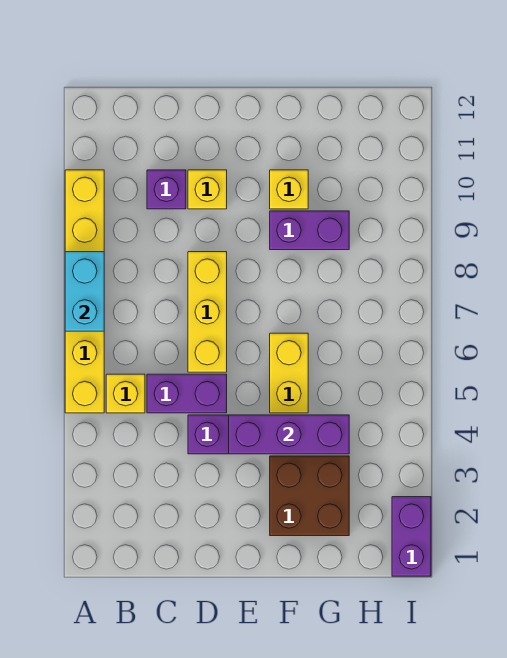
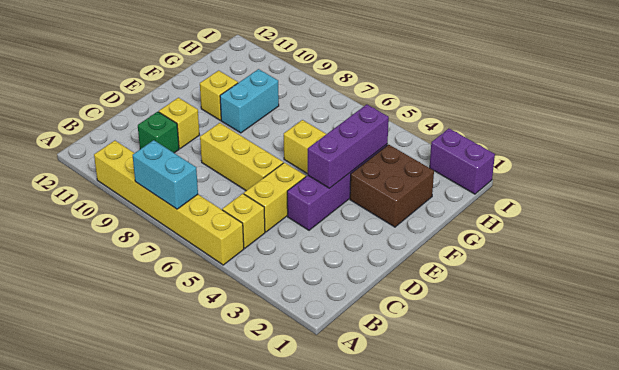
purple brick C5:D5 level 1 -> yellow brick C5:D5 level 1
purple brick C10 level 1 -> green brick C10 level 1
purple brick F9:G9 level 1 -> cyan brick F9:G9 level 1

